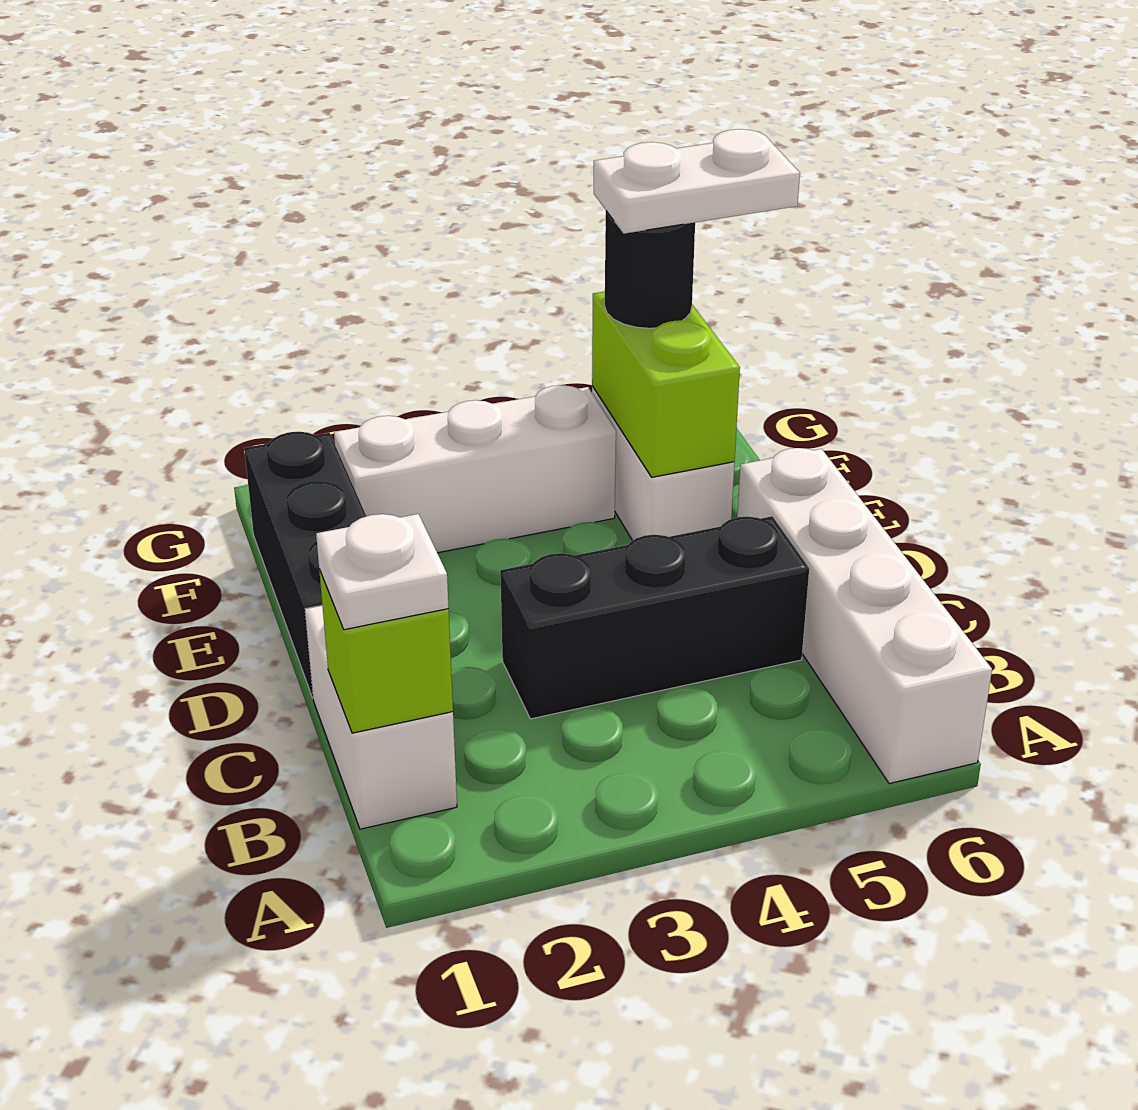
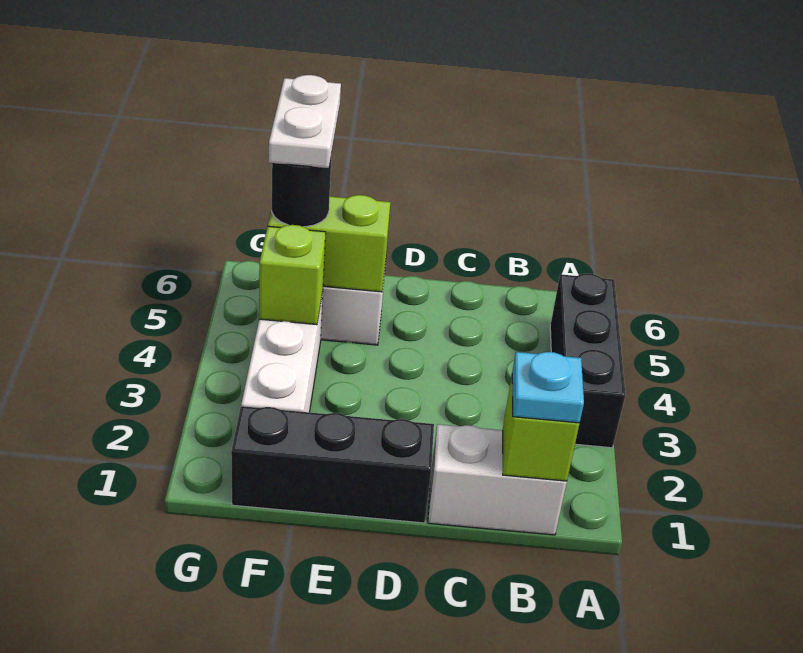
white brick A6:D6 level 1 -> none
white plate B1 level 3 -> cyan plate B1 level 3
black brick C3:C5 level 1 -> black brick A3:A5 level 1
none -> lime brick F4 level 2

